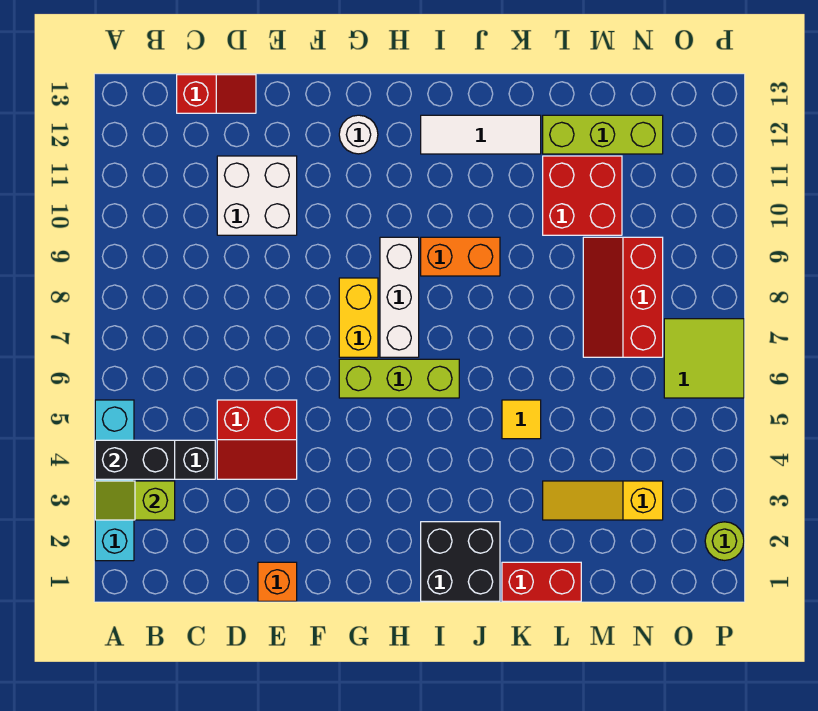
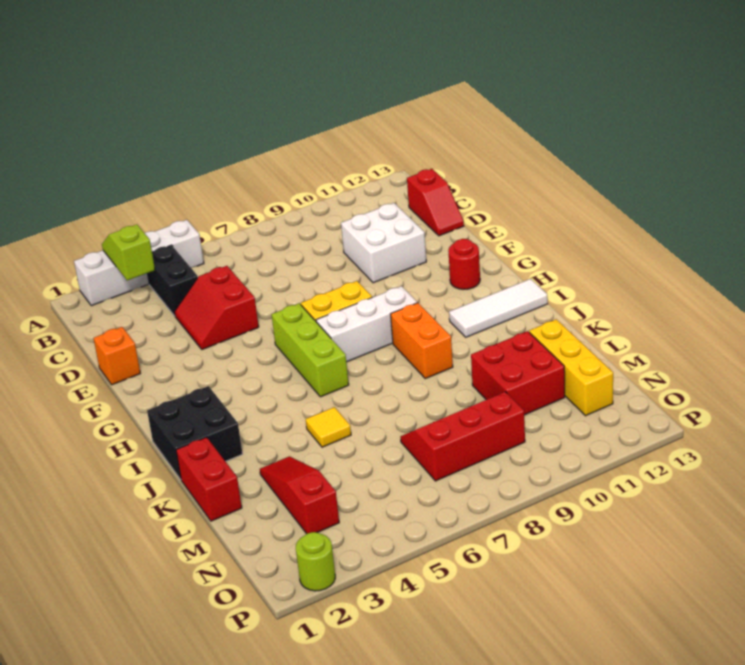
cyan brick A2:A5 level 1 -> white brick A2:A5 level 1
black brick A4:B4 level 2 -> none
white round brick G12 level 1 -> red round brick G12 level 1
white tile I12:K12 level 1 -> white tile I11:I13 level 1
yellow slope L3:N3 level 1 top N -> red slope L3:N3 level 1 top N
lime brick L12:N12 level 1 -> yellow brick L12:N12 level 1
lime tile O6:P7 level 1 -> none

